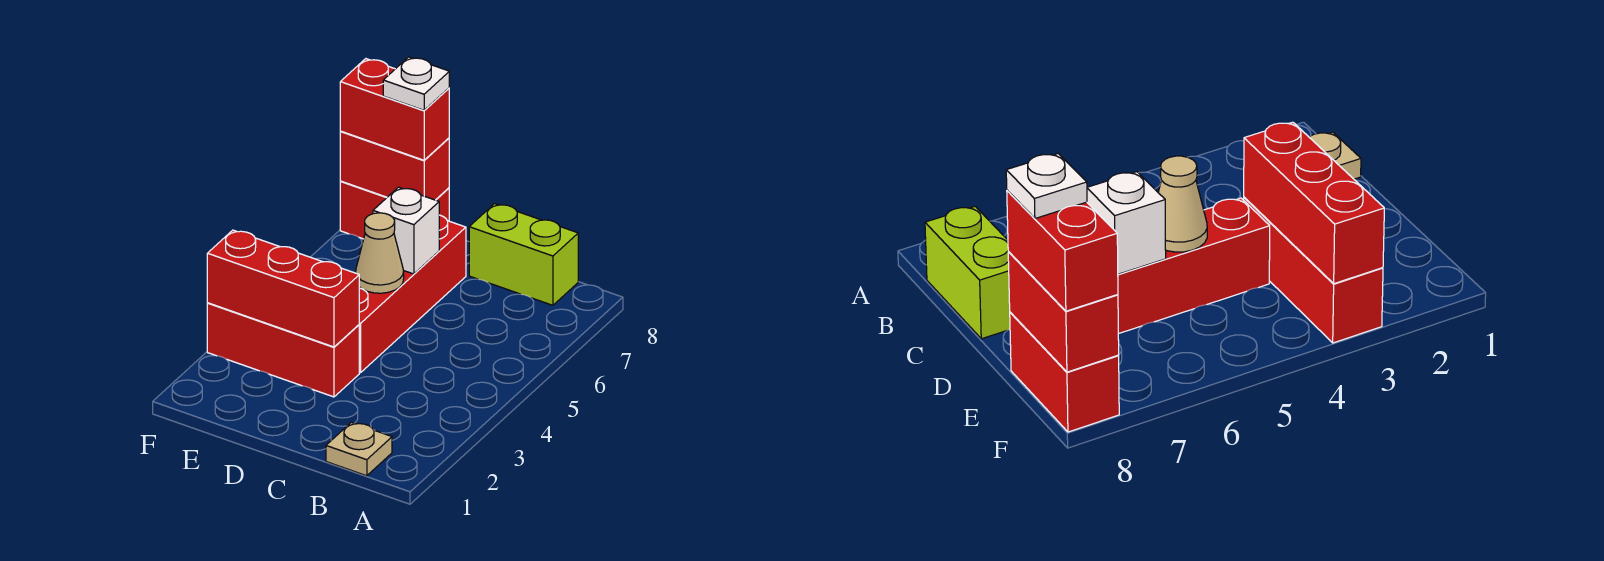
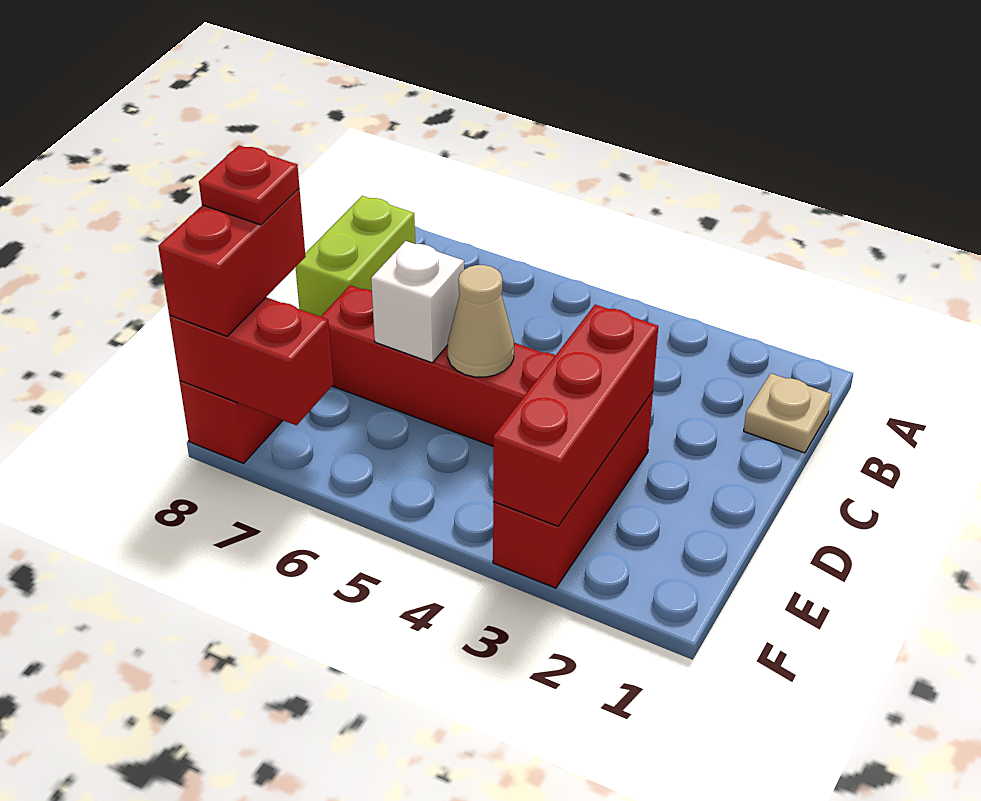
red brick E8:F8 level 2 -> red brick F7:F8 level 2
white plate E8 level 4 -> red plate E8 level 4

